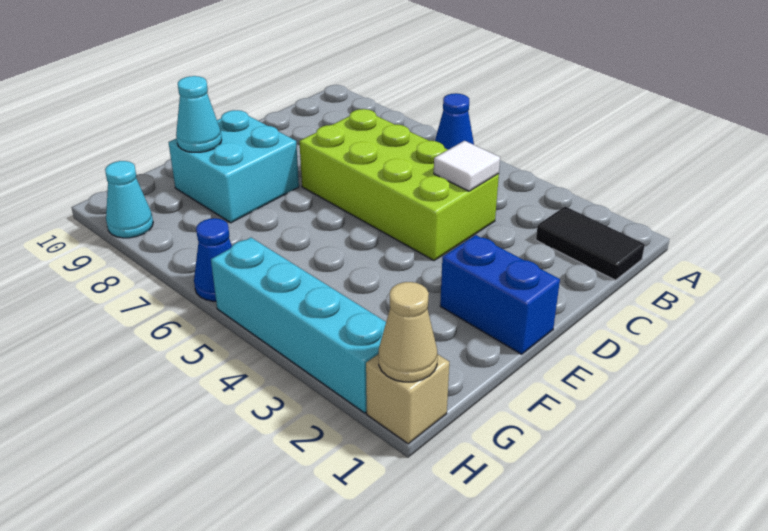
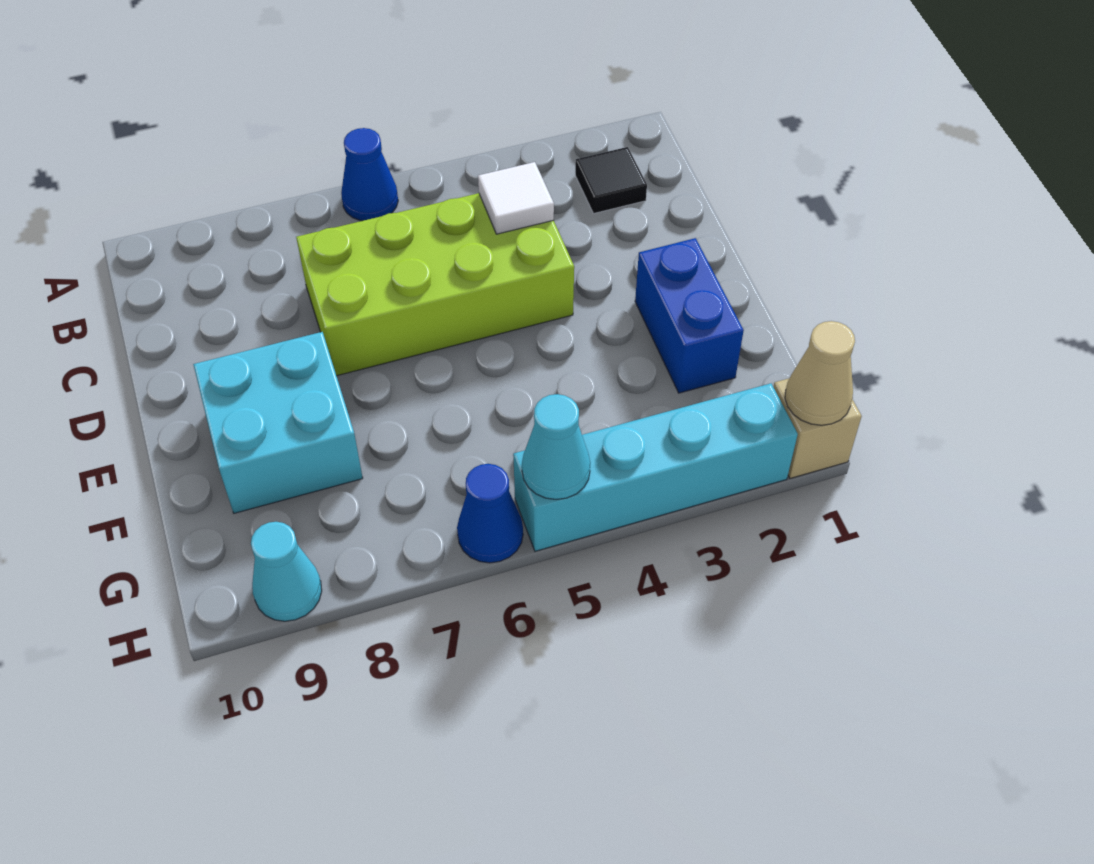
black tile B1:B2 level 1 -> black tile B2 level 1
blue brick E1:E2 level 1 -> blue brick E2:F2 level 1
cyan cone F9 level 2 -> cyan cone H5 level 2

